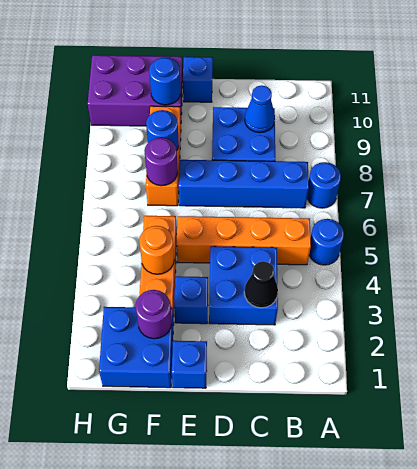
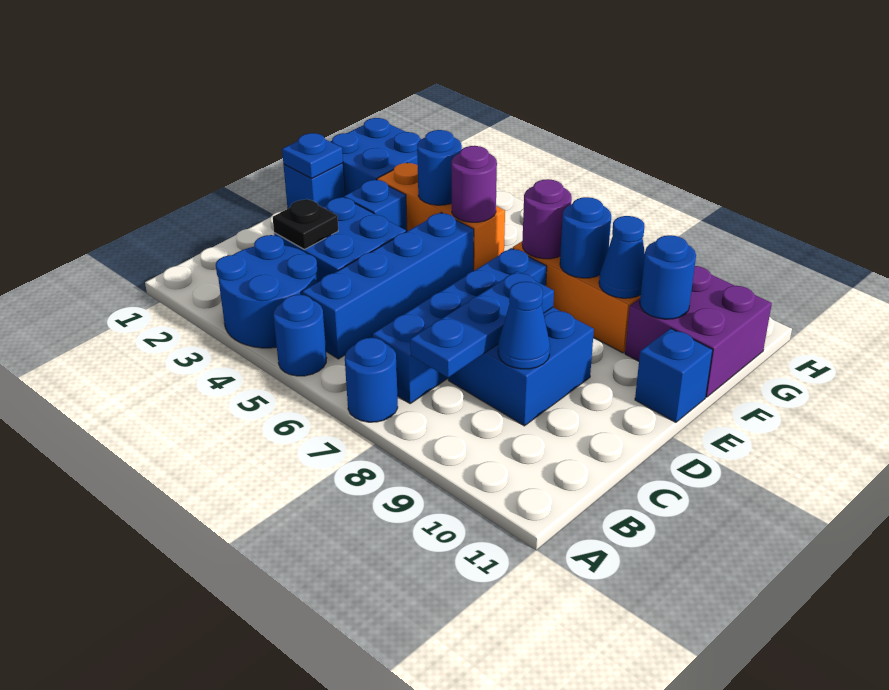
none -> blue round brick A3:B4 level 1
orange brick B5:E5 level 1 -> blue brick B5:E5 level 1
none -> blue plate B8:D8 level 2
black cone C3 level 2 -> black plate C3 level 2
none -> blue plate E1 level 2
purple round brick F2 level 2 -> purple round brick F5 level 2
orange round brick F4 level 2 -> blue round brick F4 level 2
none -> blue cone F9 level 2
purple brick F10:H11 level 1 -> purple brick F10:G11 level 1

